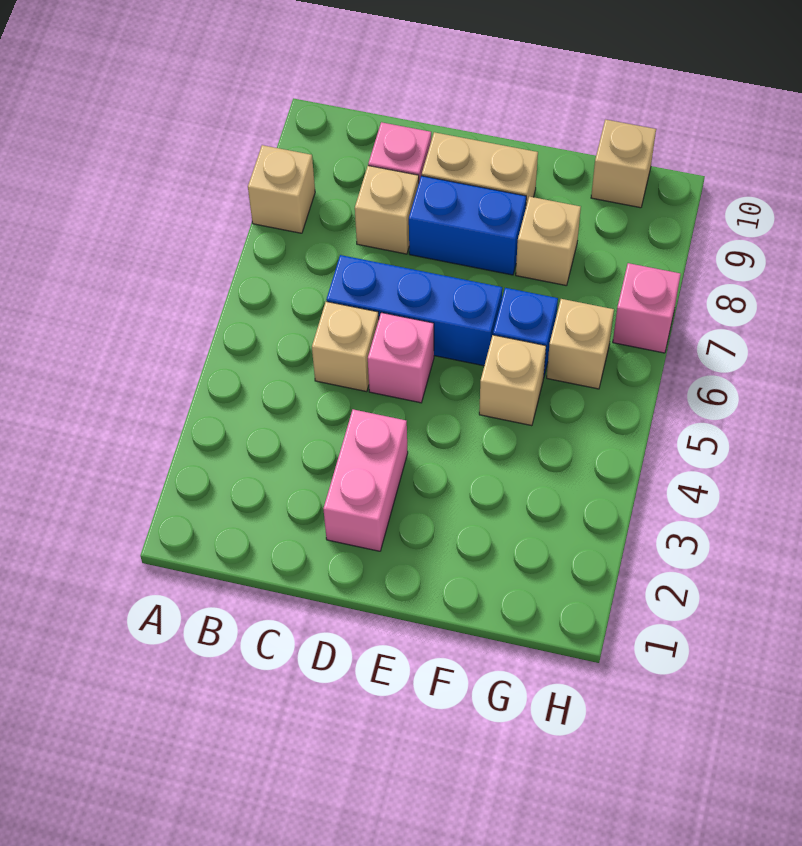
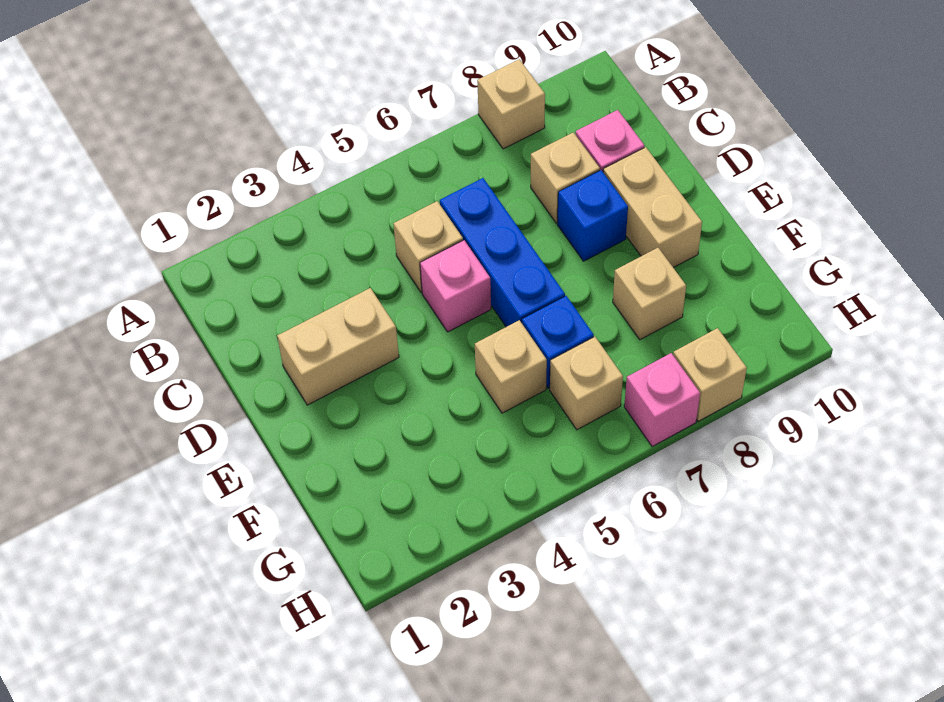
pink brick D2:D3 level 1 -> tan brick D2:D3 level 1
blue brick D8:E8 level 1 -> blue brick D8 level 1
tan brick G10 level 1 -> tan brick H8 level 1

